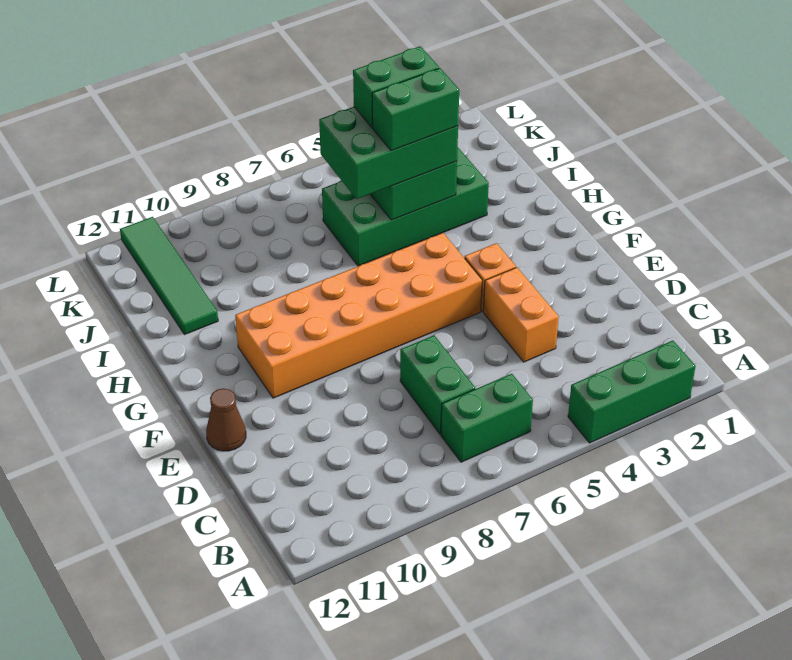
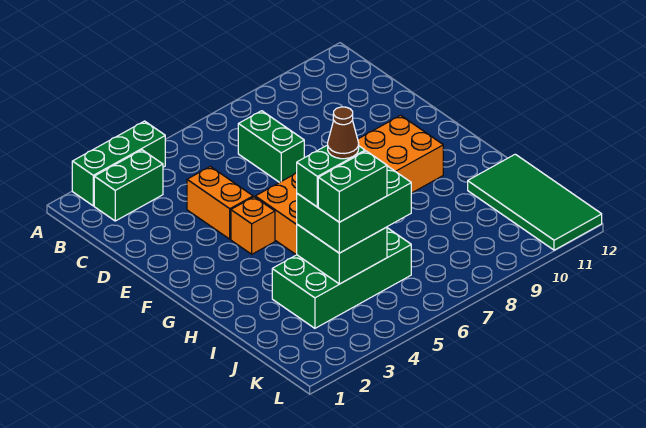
green brick B6:B7 level 1 -> green brick B2:B3 level 1
brown cone E12 level 1 -> brown cone I5 level 5
green tile I11:L11 level 1 -> green tile I11:L12 level 1

